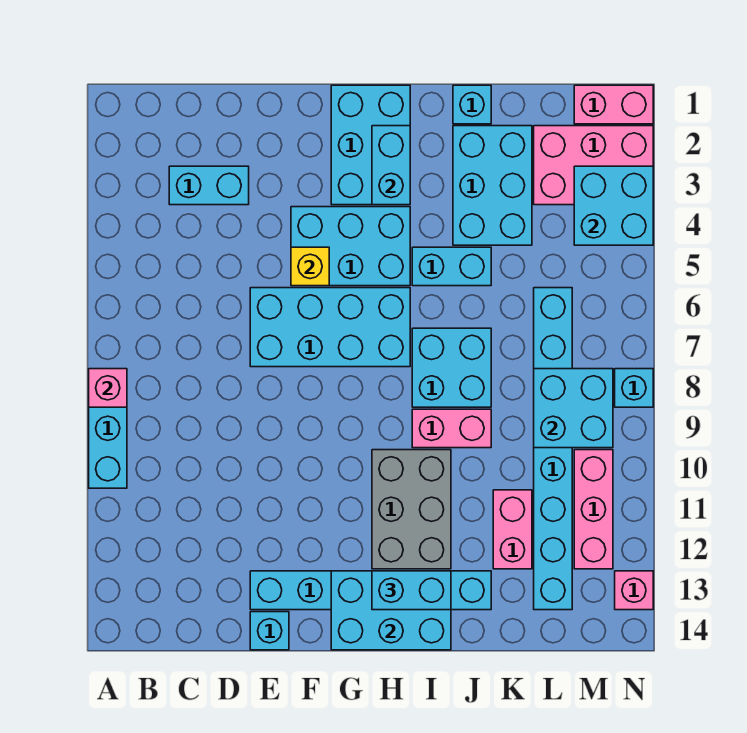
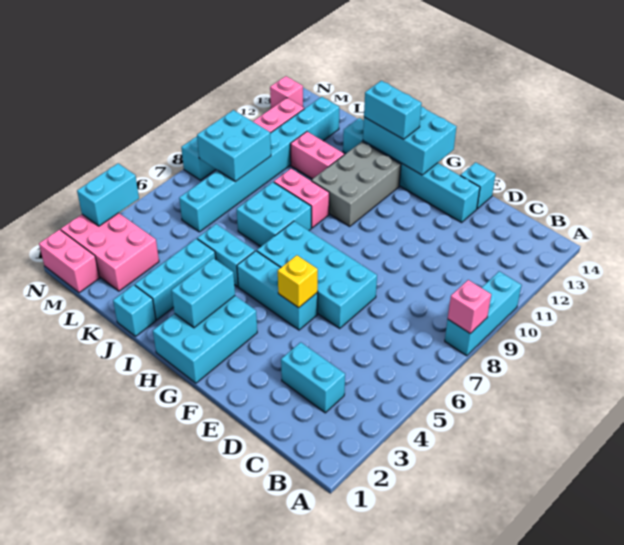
cyan brick F4:H5 level 1 -> cyan brick F5:H5 level 1
cyan brick J2:K4 level 1 -> cyan brick J2:J4 level 1
pink brick K11:K12 level 1 -> pink brick J11:K11 level 1
cyan brick M3:N4 level 2 -> cyan brick N3:N4 level 2

